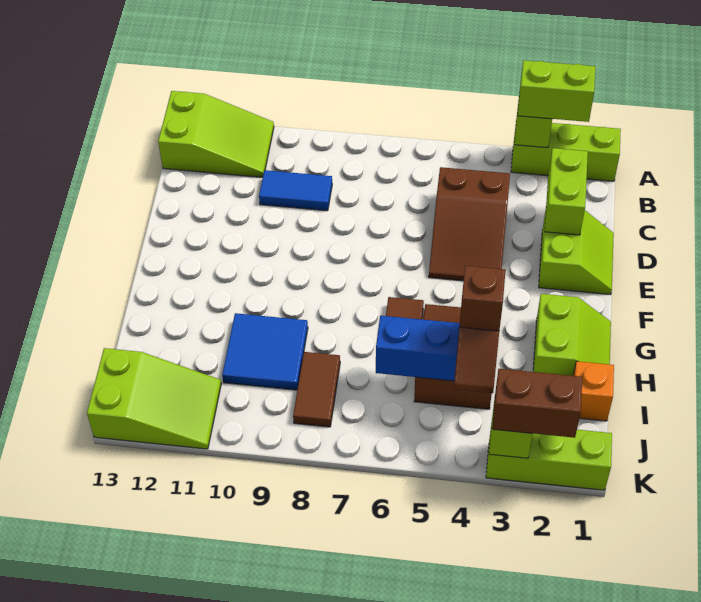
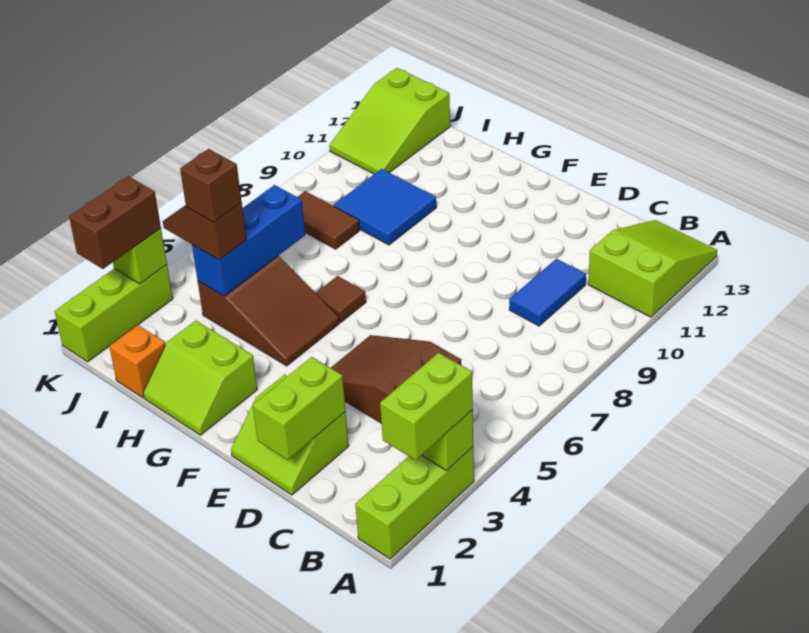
lime slope A11:B13 level 1 top 13 -> lime slope A11:B13 level 1 top 11
lime brick C2:D2 level 2 -> lime brick D1:D2 level 2

